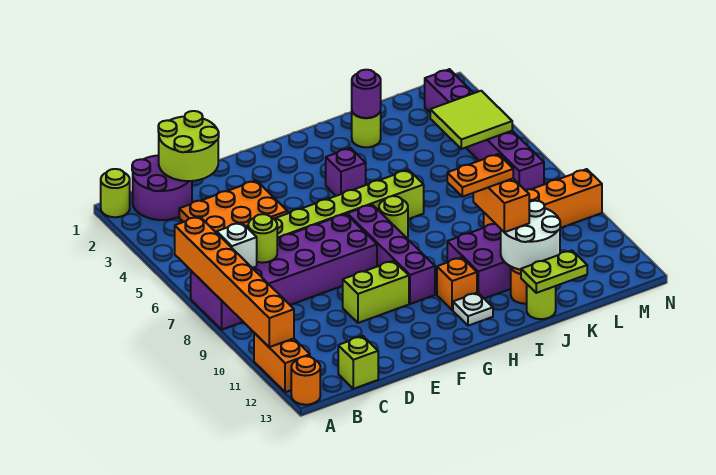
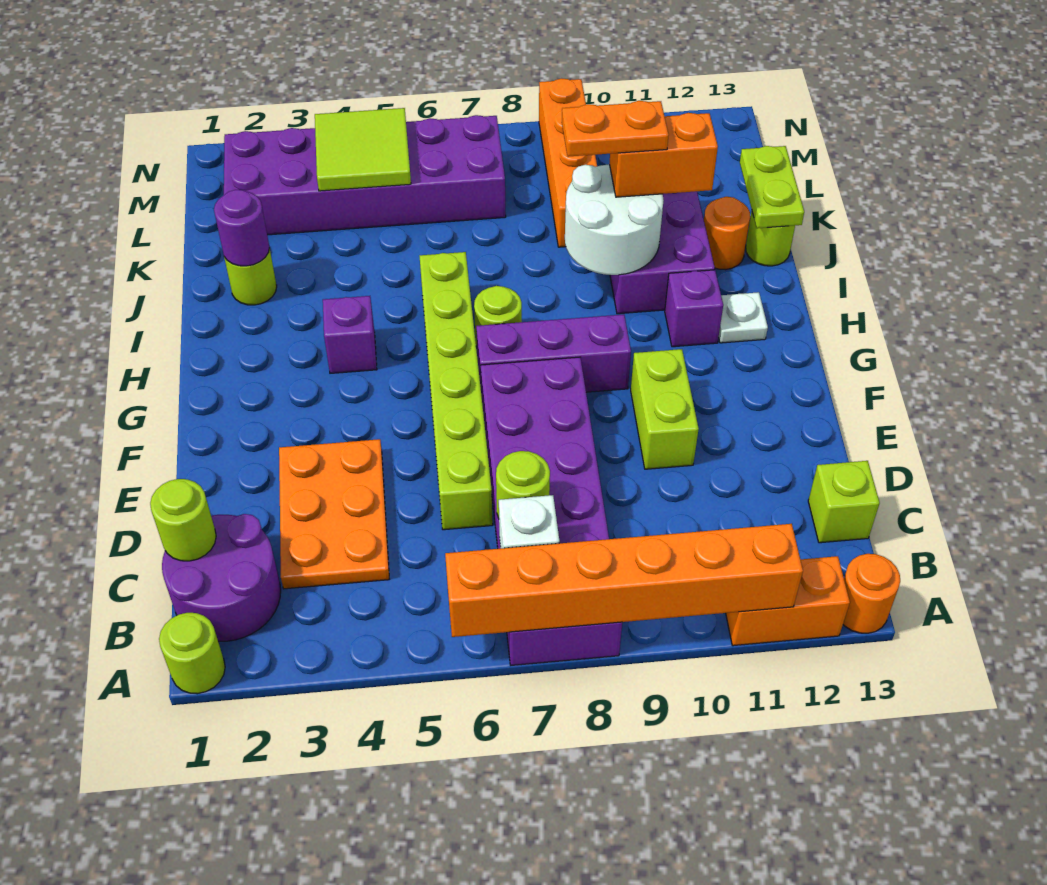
lime round brick C1:D2 level 2 -> lime round brick C1 level 2
purple brick G7:G10 level 1 -> purple brick G7:G9 level 1
orange brick H11 level 1 -> purple brick H11 level 1
orange plate I10:J10 level 4 -> orange plate J9:J10 level 4
white round brick J11:K12 level 2 -> white round brick I9:J10 level 2
purple brick M2:M7 level 1 -> purple brick L2:M7 level 1

